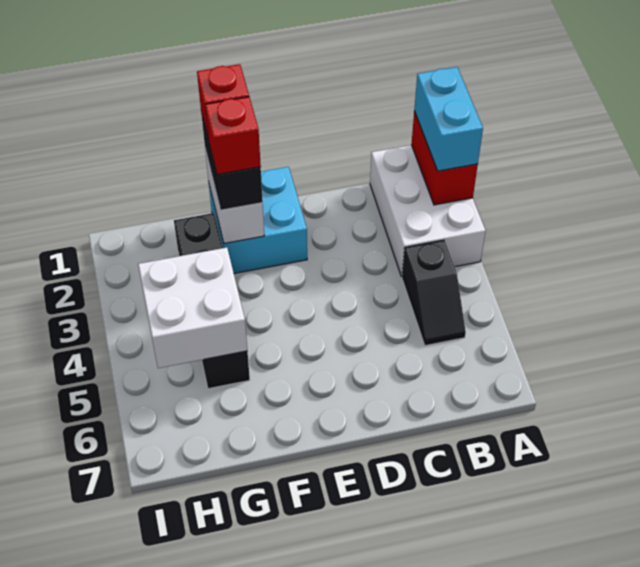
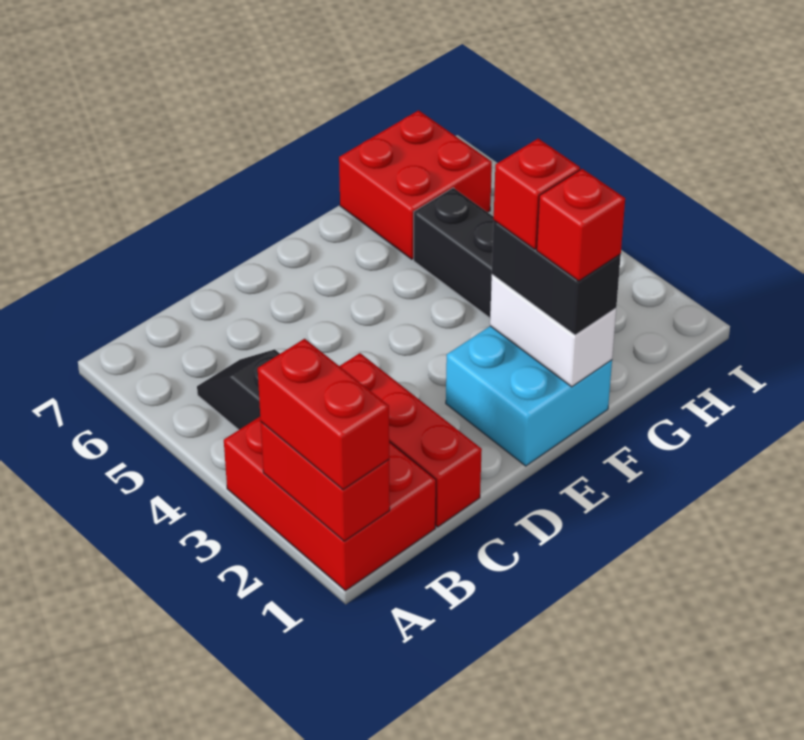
white brick A1:B3 level 1 -> red brick A1:B3 level 1
cyan brick A1:A2 level 3 -> red brick A1:A2 level 3
none -> red brick C1:C3 level 1
white brick G4:H5 level 2 -> none
none -> red brick G6:H7 level 1

